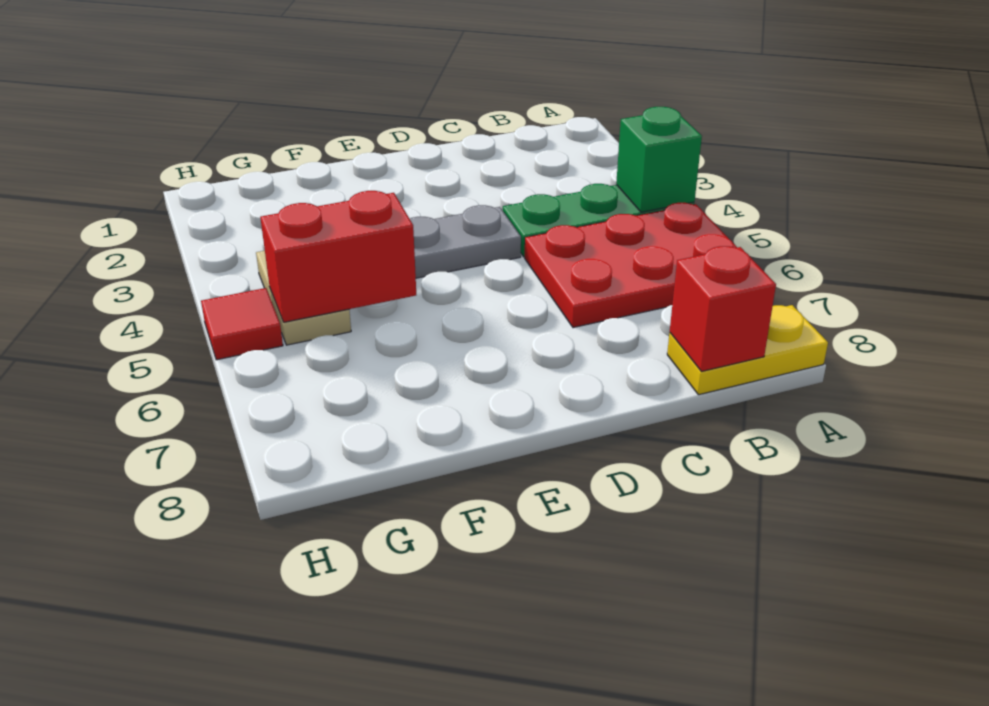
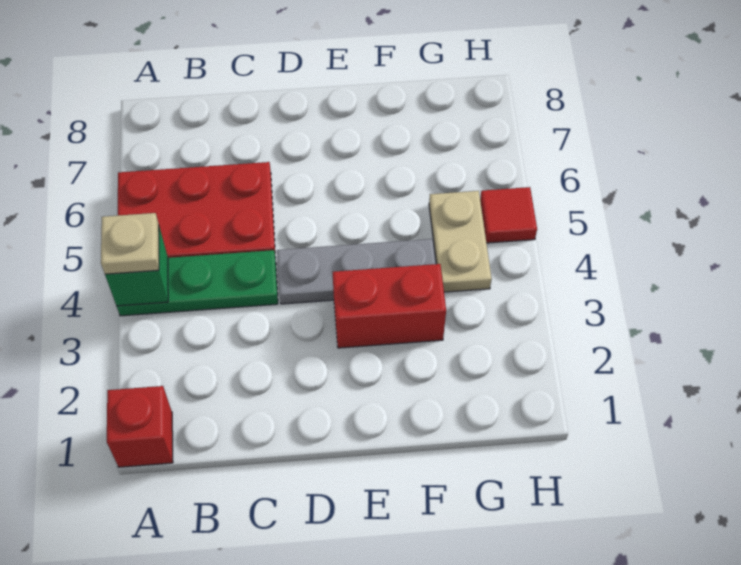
none -> tan plate A4 level 3
yellow plate A8:B8 level 1 -> none
red brick B8 level 2 -> red brick A1 level 1
red brick F5:G5 level 2 -> red brick E3:F3 level 1

